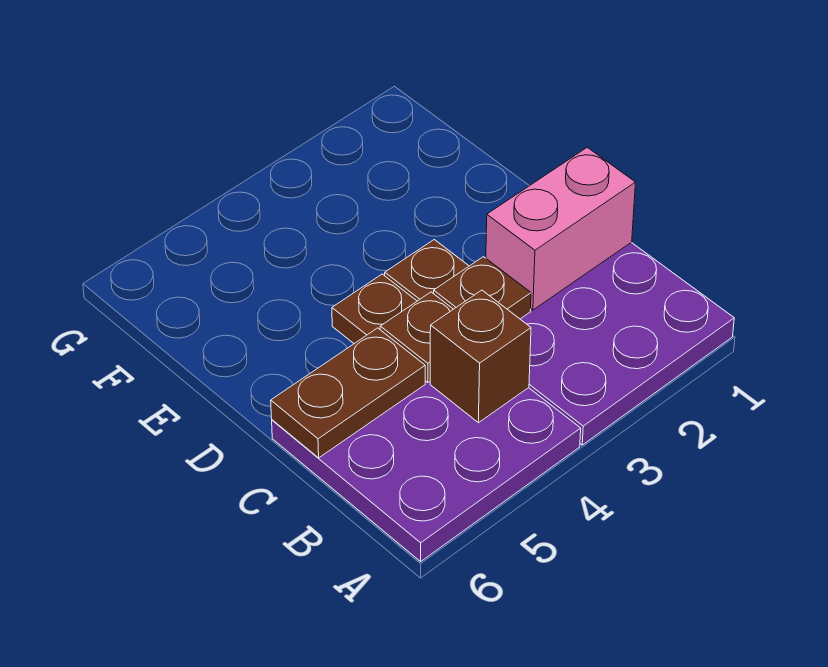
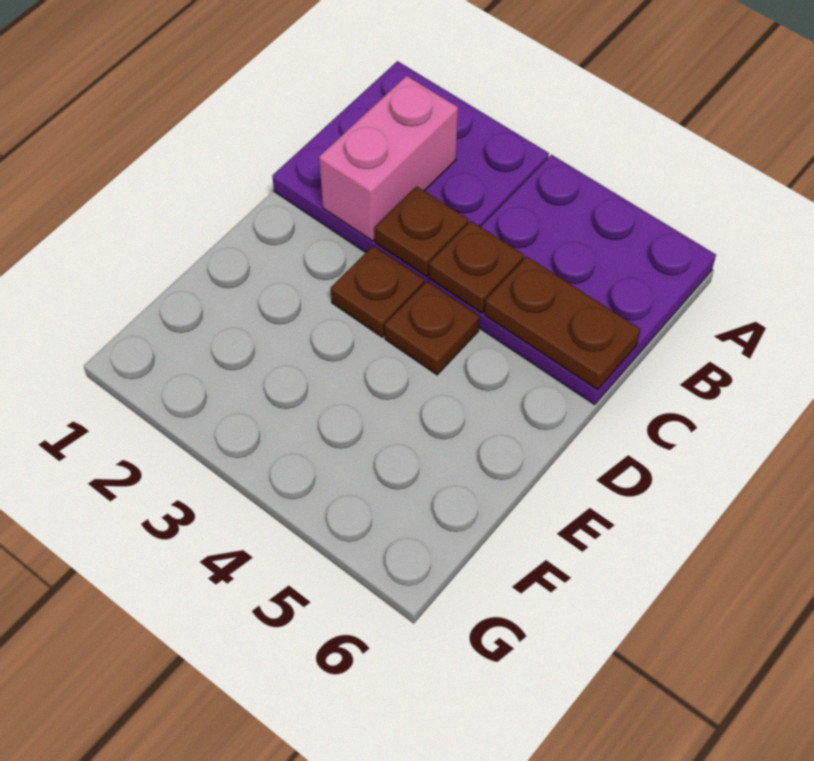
brown brick B4 level 2 -> none
pink brick C1:C2 level 2 -> pink brick B2:C2 level 2

